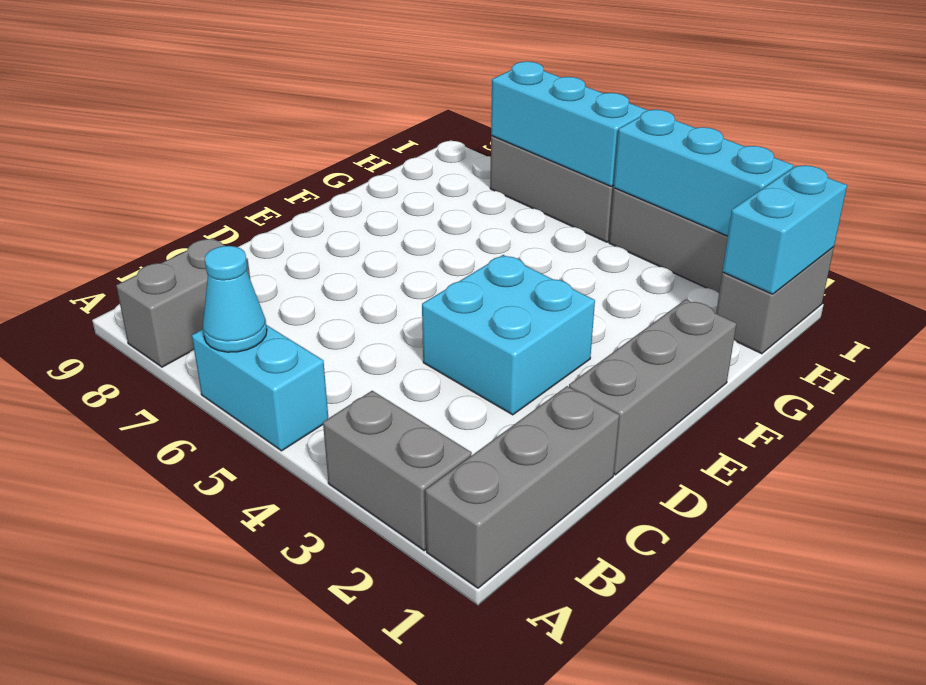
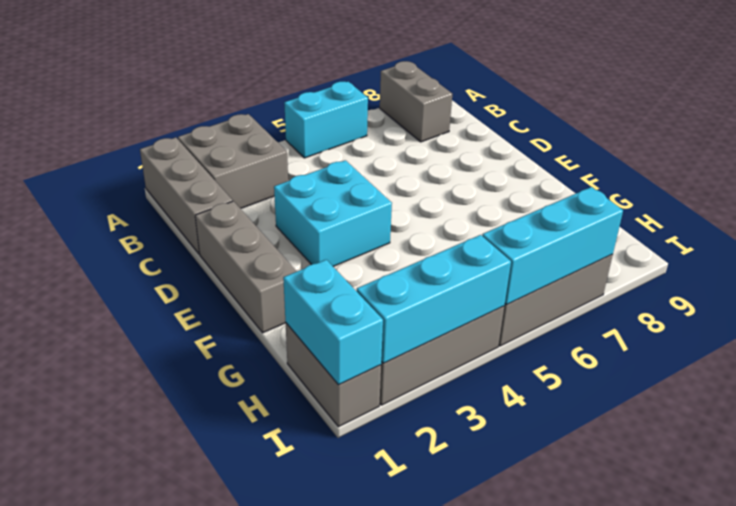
grey brick A2:A3 level 1 -> grey brick A2:B3 level 1
cyan cone A6 level 2 -> none

